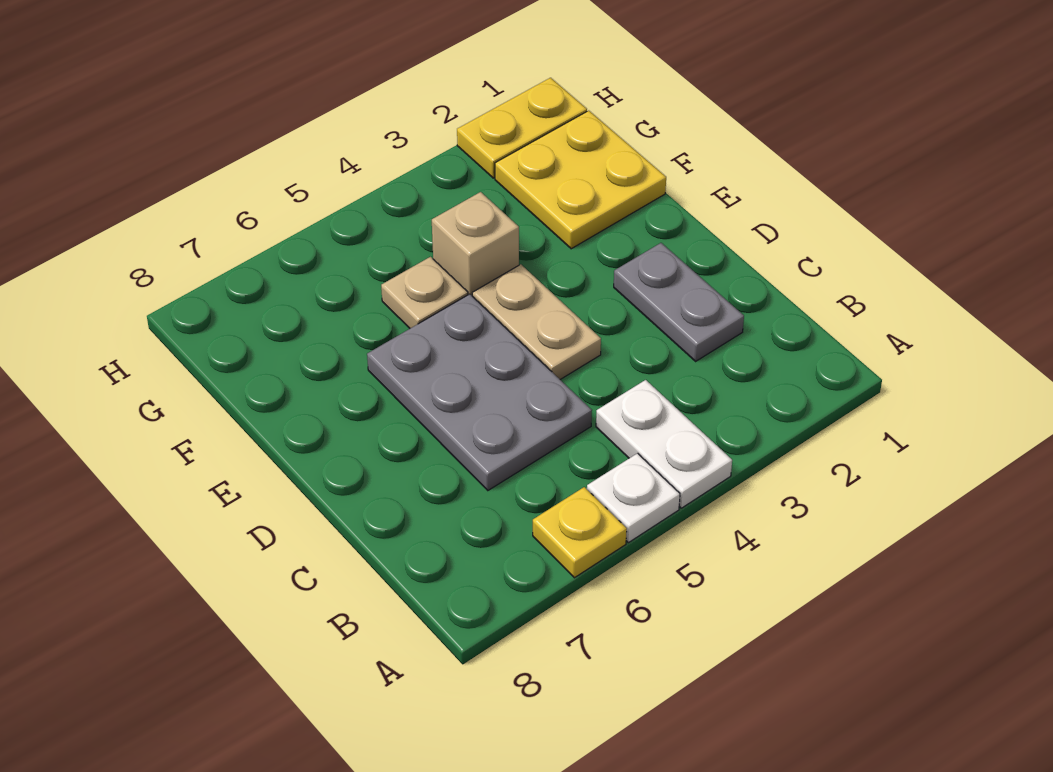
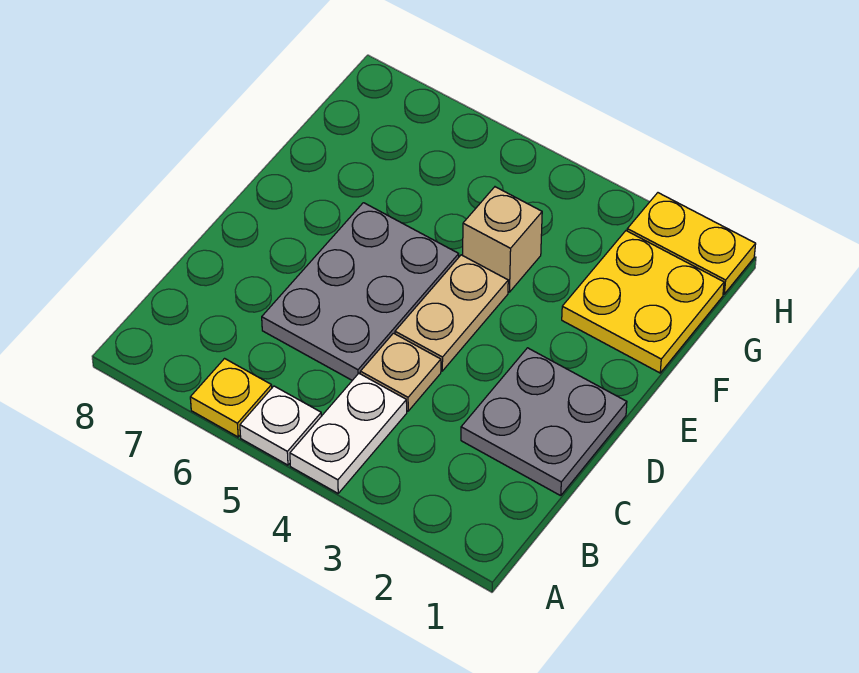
grey plate C2:D2 level 1 -> grey plate C1:D2 level 1
tan plate F5 level 1 -> tan plate C4 level 1

